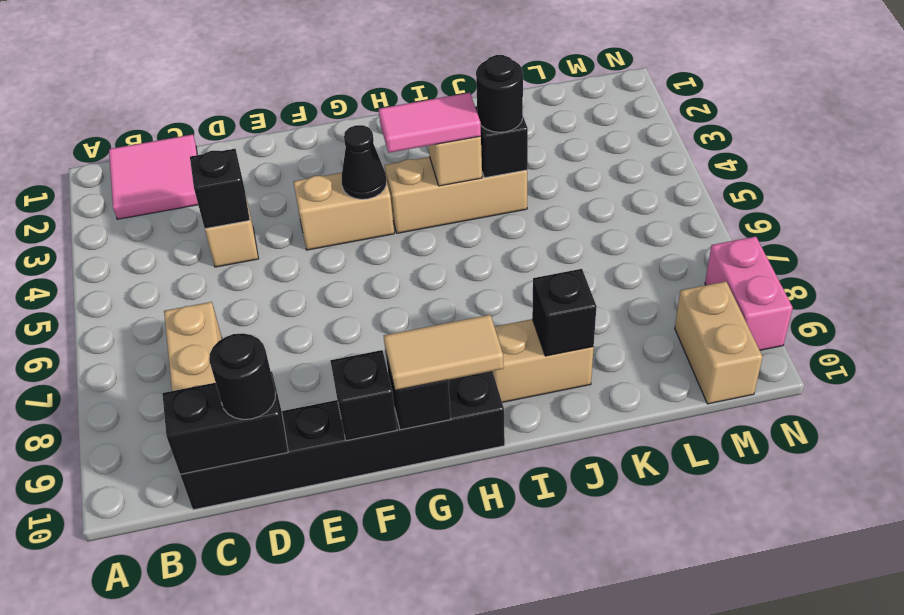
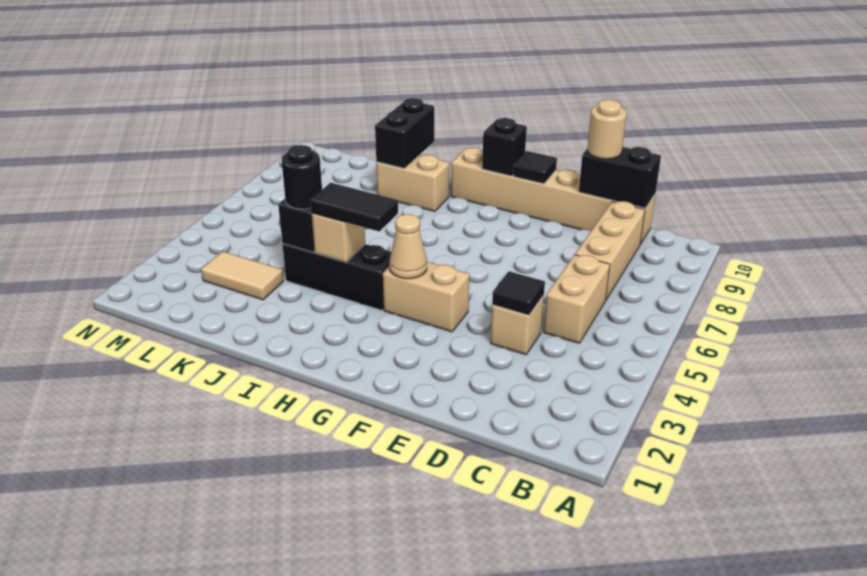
pink tile B1:C2 level 1 -> none
black brick C10:H10 level 1 -> tan brick C10:H10 level 1
black brick D4 level 2 -> black tile D4 level 2
black round brick D10 level 3 -> tan round brick D10 level 3
black brick F10 level 2 -> black tile F10 level 2
black cone G4 level 2 -> tan cone G4 level 2
tan tile G10:H10 level 3 -> tan tile K3:L3 level 1
tan brick H4:J4 level 1 -> black brick H4:J4 level 1
pink tile H4:I4 level 3 -> black tile H4:I4 level 3
black brick J9 level 2 -> black brick J9:J10 level 2
tan brick M9:M10 level 1 -> tan brick C5:C6 level 1
pink brick N8:N9 level 1 -> none

